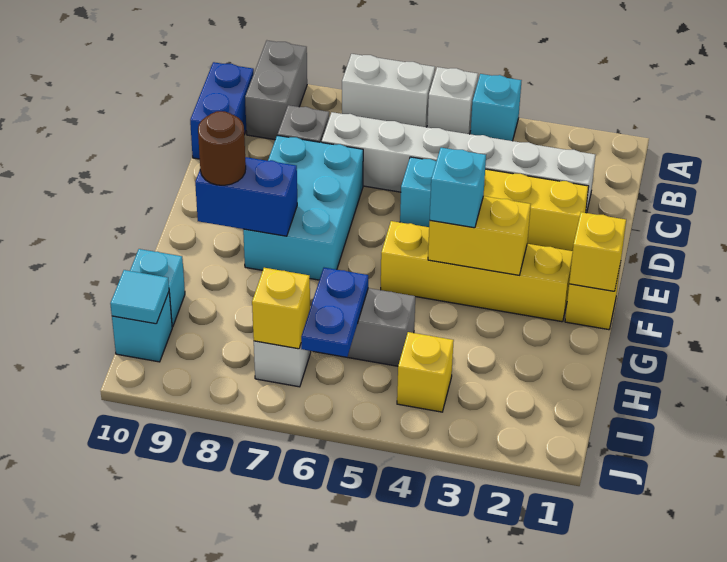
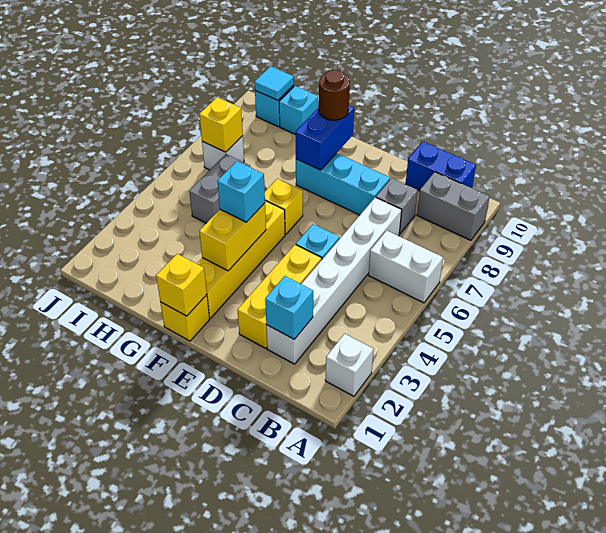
cyan brick A4 level 1 -> cyan brick C2 level 2
white brick A5 level 1 -> white brick A2 level 1
white brick A6:A7 level 1 -> white brick A6:B6 level 1
cyan brick D7:F8 level 1 -> cyan brick D8:F8 level 1
blue plate H6:I6 level 2 -> none
yellow brick I4 level 1 -> yellow brick F6 level 1

